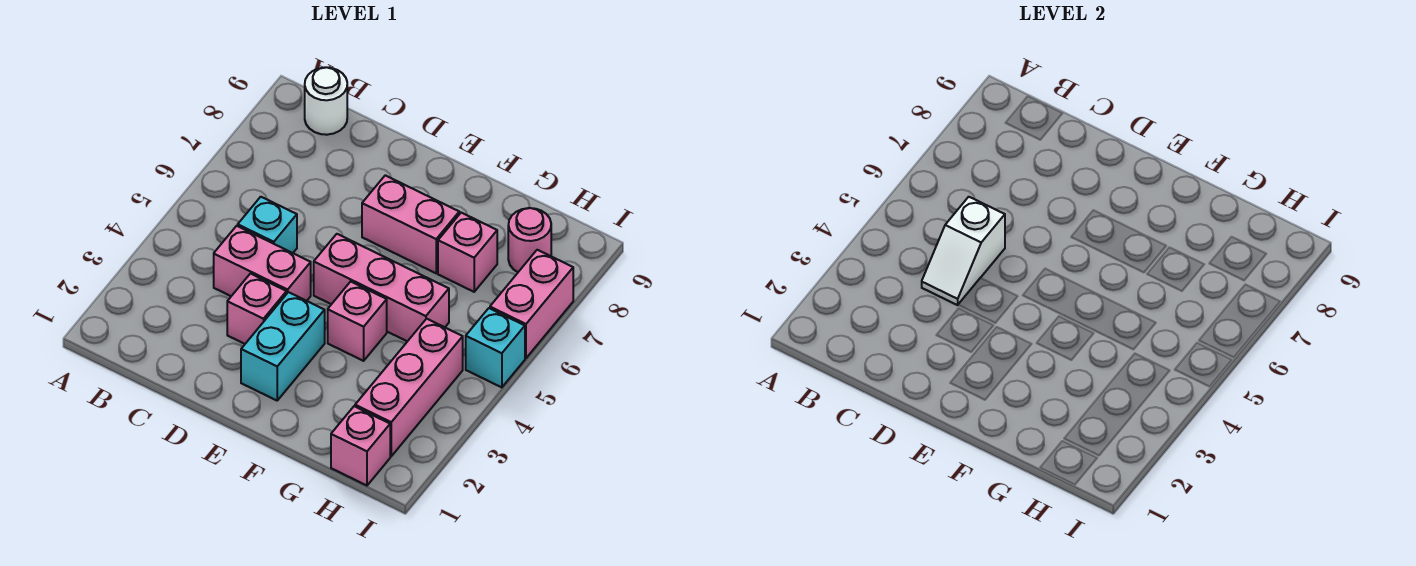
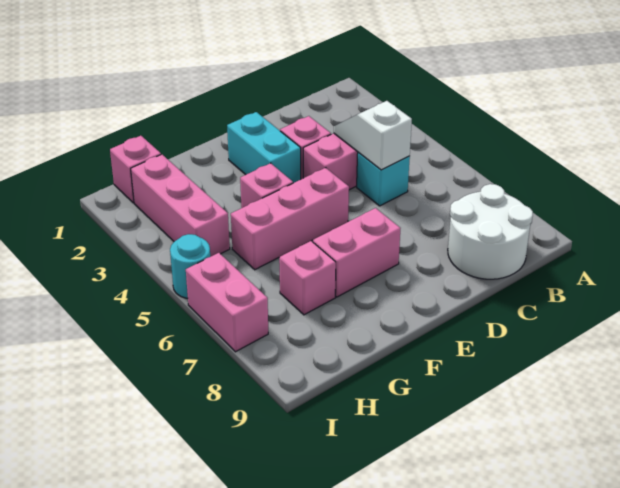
white round brick B9 level 1 -> white round brick B8:C9 level 1
pink round brick H8 level 1 -> none
cyan brick I5 level 1 -> cyan round brick I5 level 1

